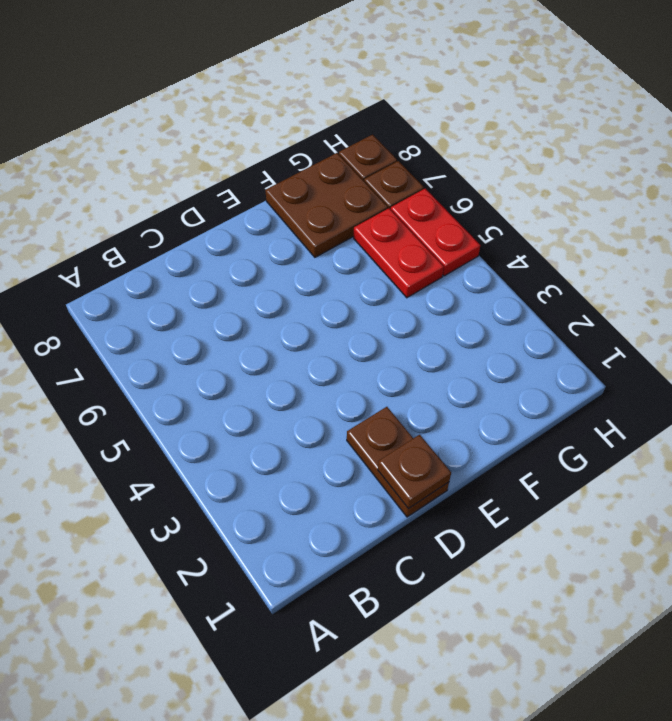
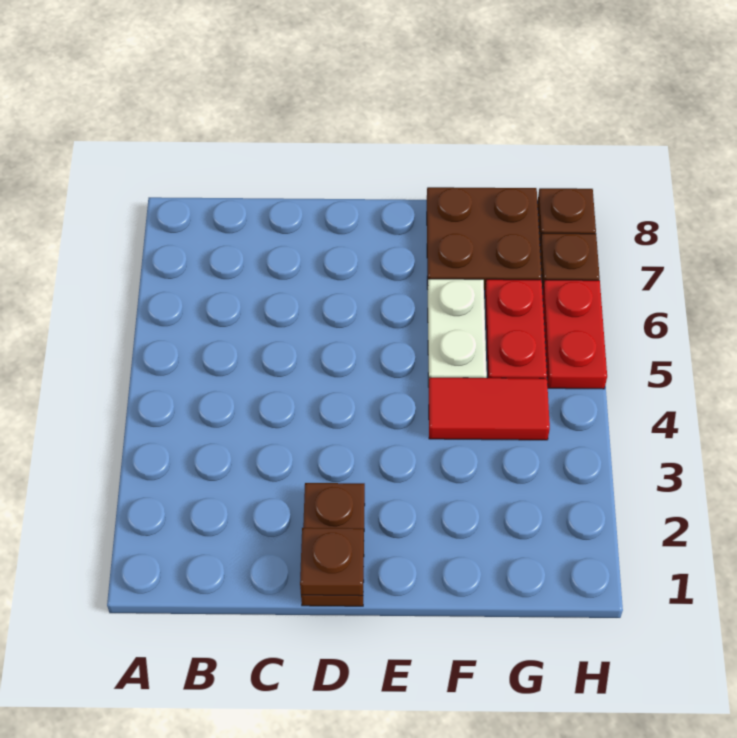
none -> red tile F4:G4 level 1
none -> white plate F5:F6 level 1

